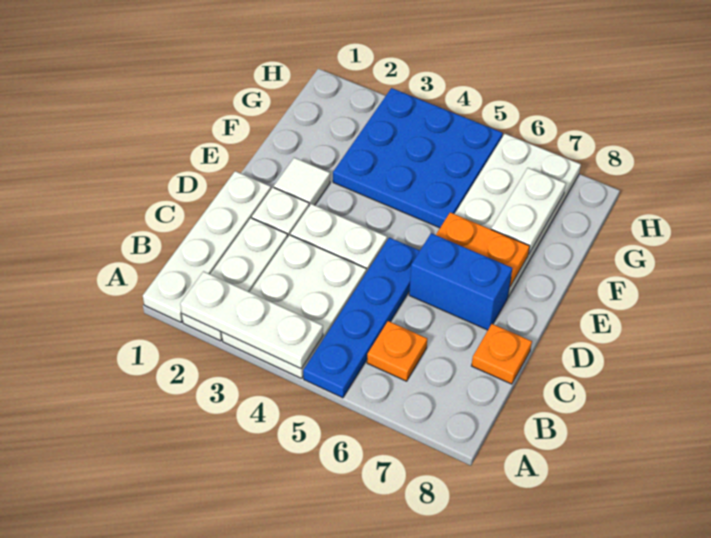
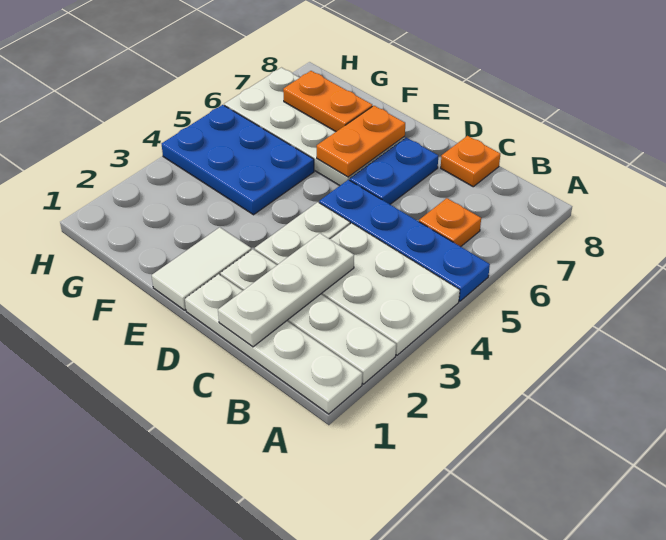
white plate A2:A4 level 2 -> white plate C1:C3 level 2
blue brick D6:D7 level 1 -> blue plate D6:D7 level 1
white tile E2 level 1 -> white tile E1:E2 level 1
blue plate F3:H5 level 1 -> blue plate F4:H5 level 1
white plate F7:G7 level 2 -> orange plate F7:G7 level 2

